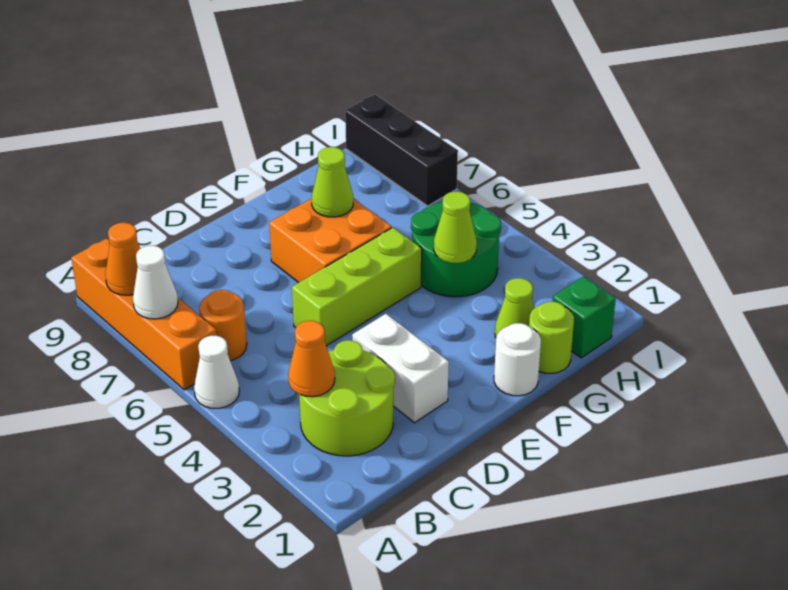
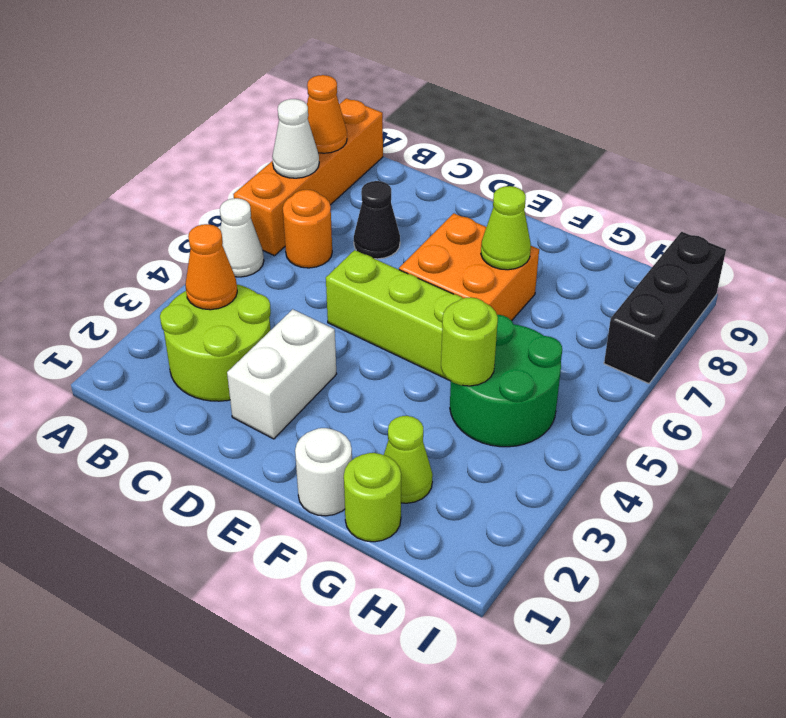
none -> black cone C7 level 1
lime cone G4 level 2 -> lime round brick G4 level 2
green brick H1 level 1 -> none

